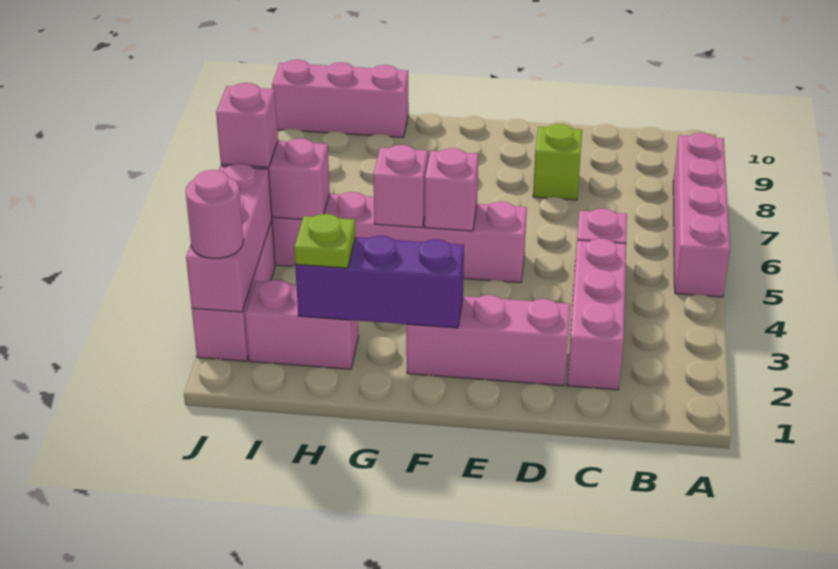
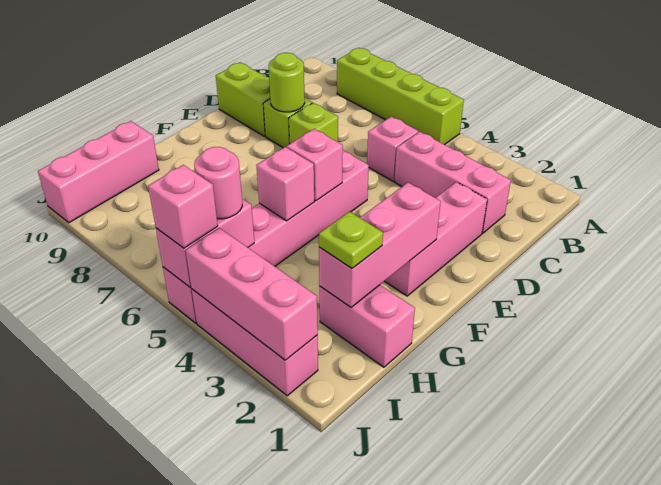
pink brick A5:A8 level 1 -> lime brick A5:A8 level 1
none -> lime brick D7 level 1
none -> lime round brick D8 level 2
none -> lime brick D9:D10 level 1
purple brick F2:H2 level 2 -> pink brick F2:H2 level 2
pink brick H2:I2 level 1 -> pink brick H1:H2 level 1
pink round brick J2 level 3 -> pink round brick I5 level 3

